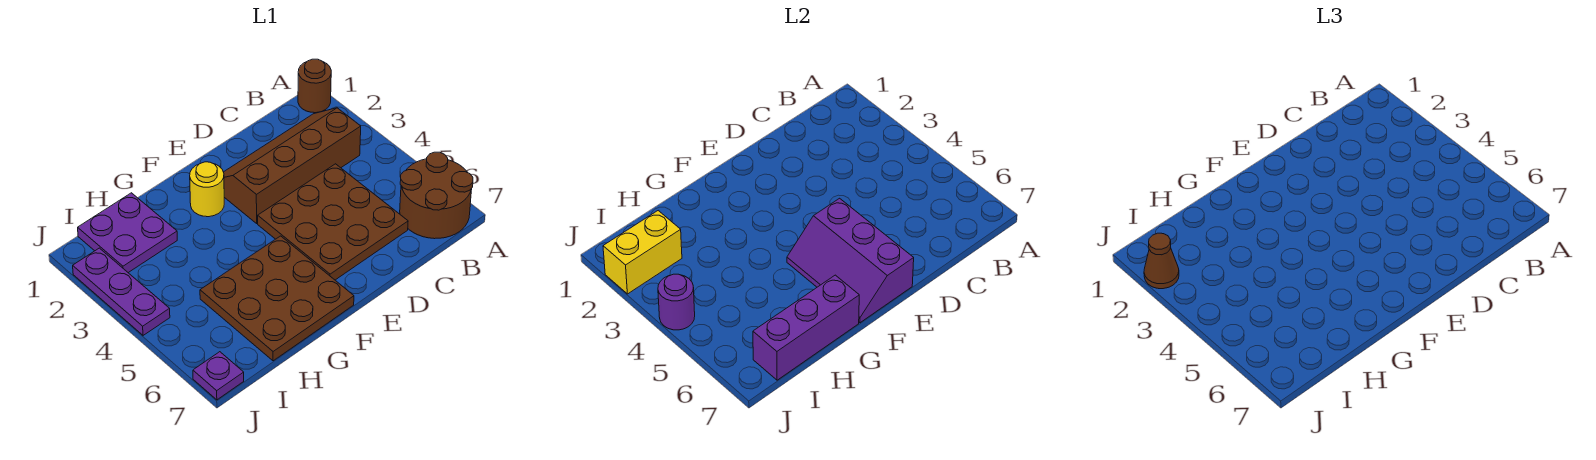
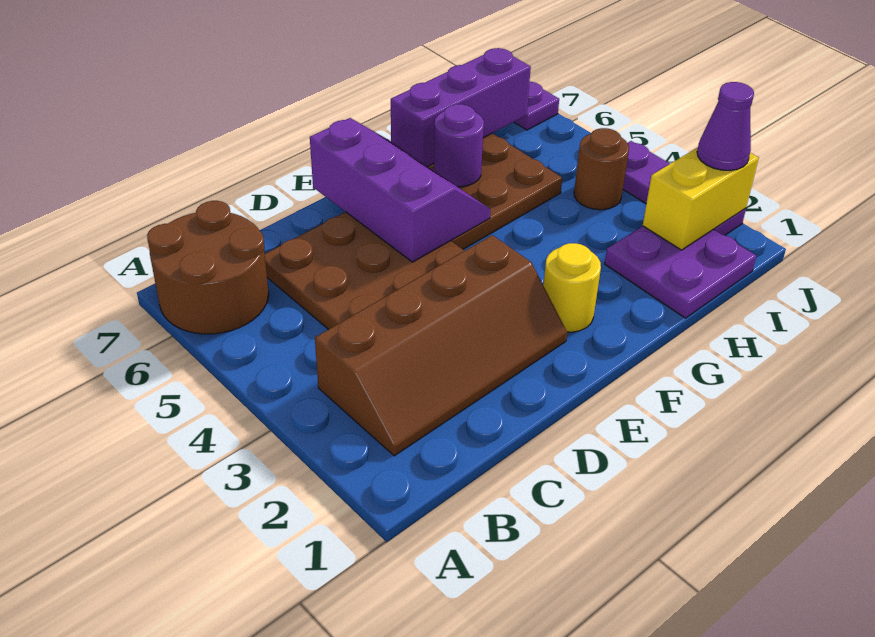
brown round brick A1 level 1 -> brown round brick I4 level 1
brown cone J2 level 3 -> purple cone J2 level 3
purple round brick J4 level 2 -> purple round brick G6 level 2

